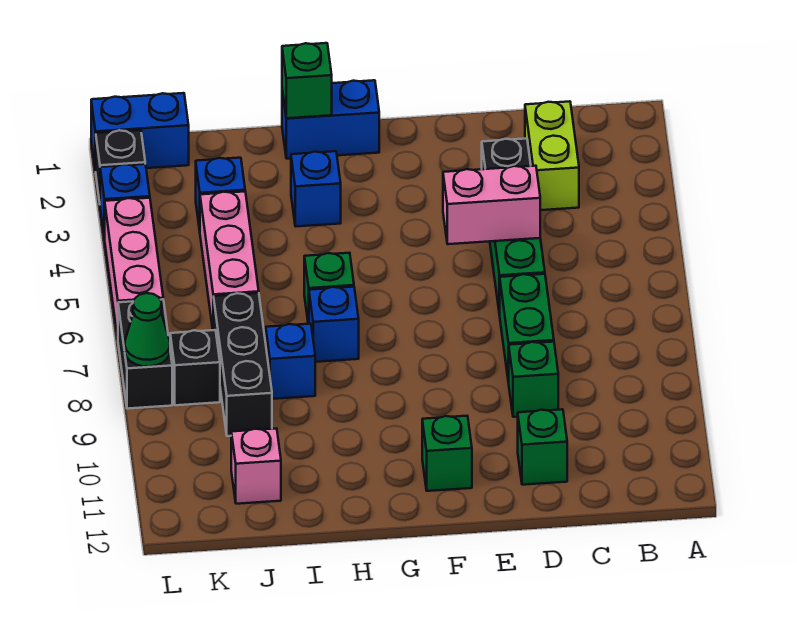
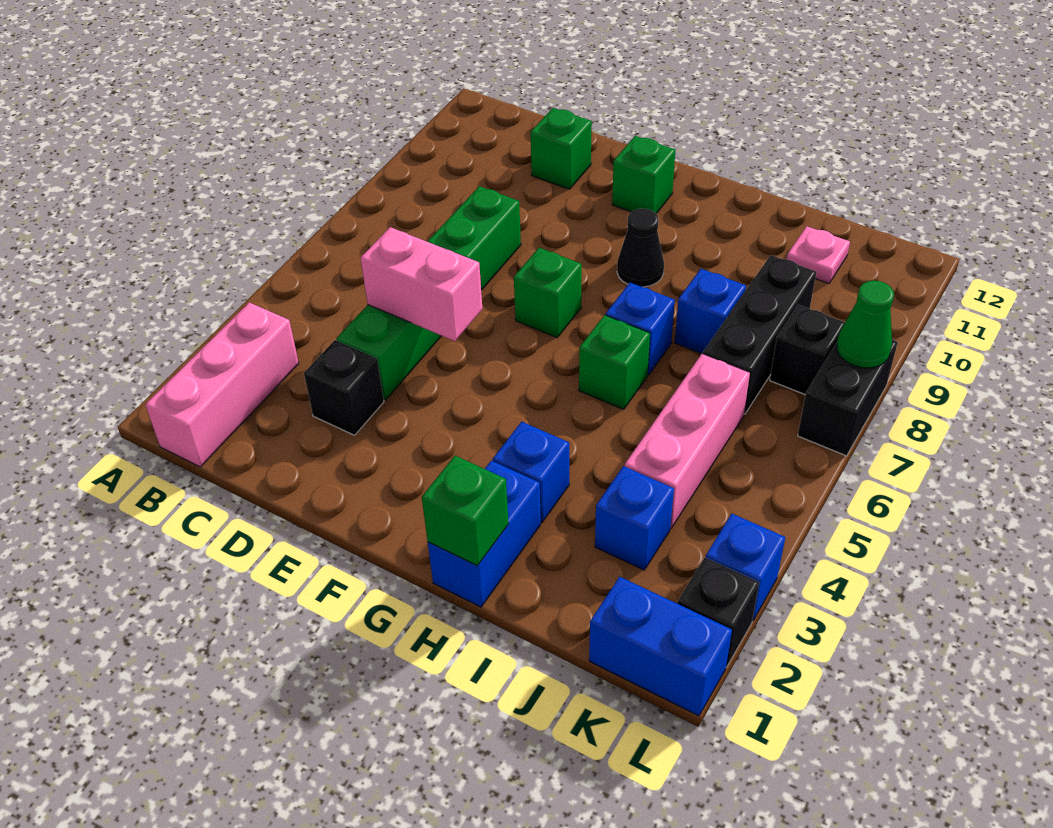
lime brick C2:C3 level 1 -> none
green brick D9 level 1 -> green brick F7 level 1
blue brick G1:H1 level 1 -> blue brick H1:H2 level 1
none -> black cone G9 level 1
pink brick J11 level 1 -> pink plate J11 level 1
pink brick L4:L6 level 1 -> pink brick B1:B3 level 1

